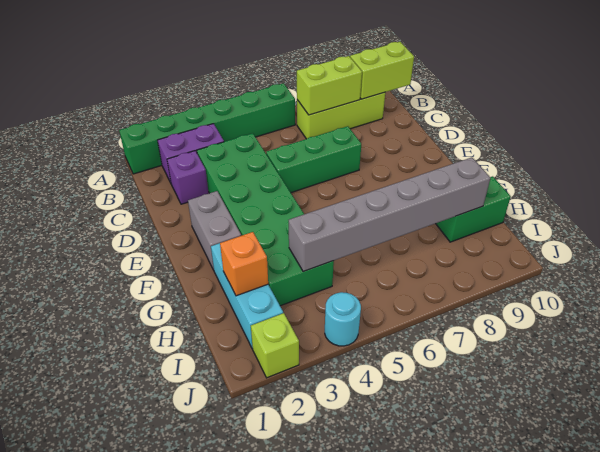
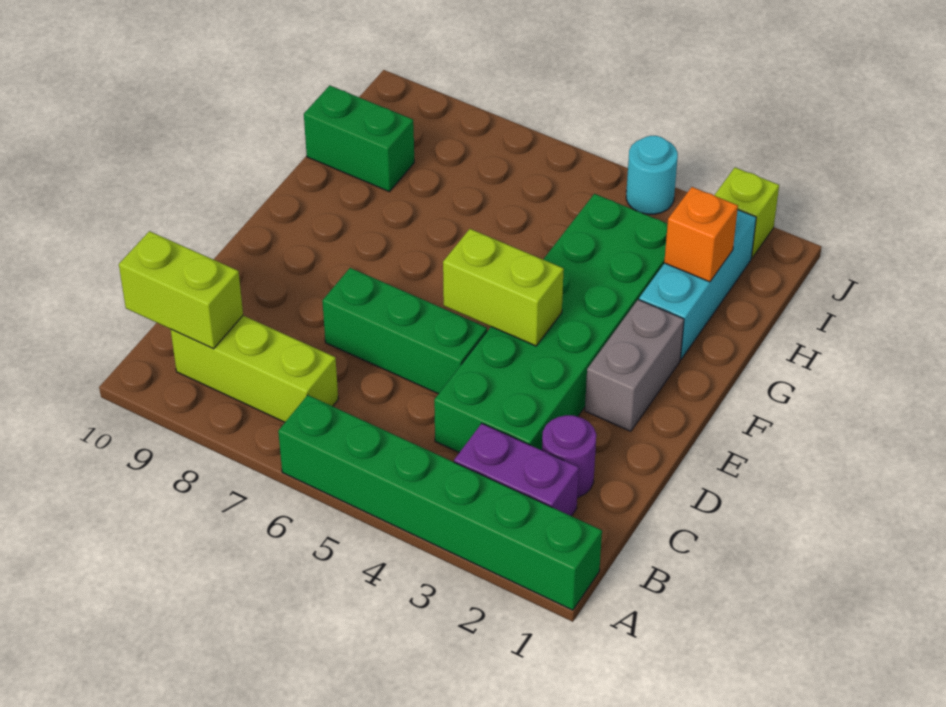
lime brick B7:B8 level 2 -> lime brick E4:E5 level 2
purple brick C2 level 1 -> purple round brick C2 level 1
grey brick H4:H9 level 2 -> none

